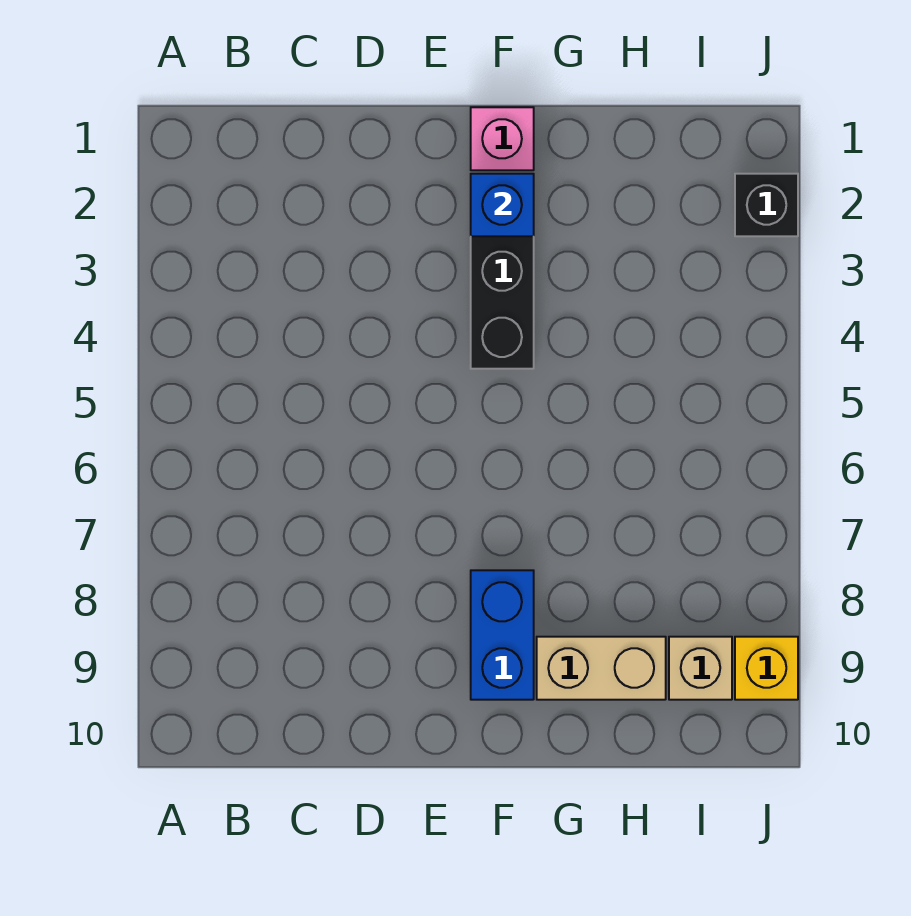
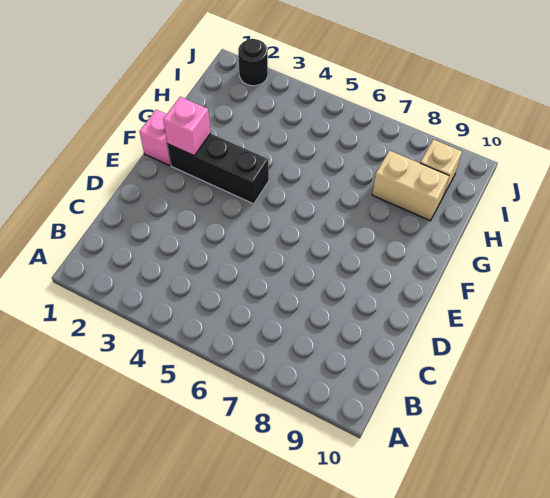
blue brick F2 level 2 -> pink brick F2 level 2
blue brick F8:F9 level 1 -> none
tan brick G9:H9 level 1 -> tan brick H8:H9 level 1
black brick J2 level 1 -> black round brick J2 level 1
yellow brick J9 level 1 -> none

